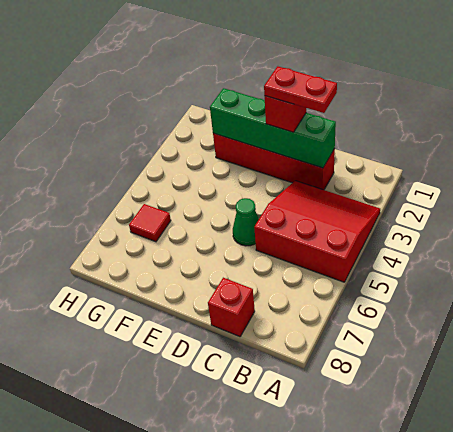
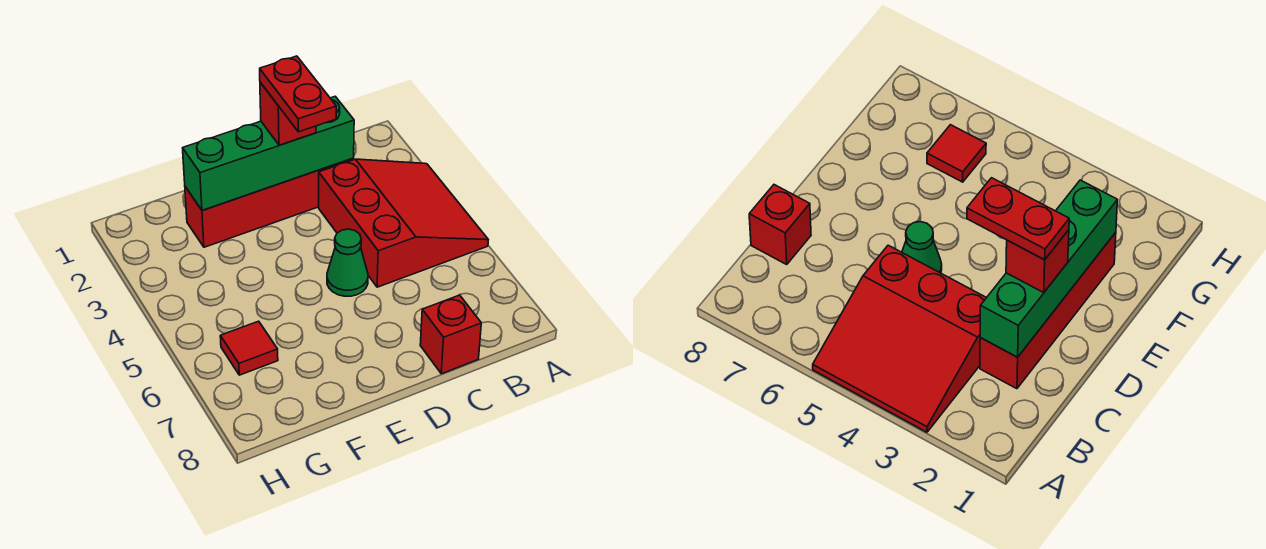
red slope A3:C5 level 1 top 5 -> red slope A3:C5 level 1 top C
red plate C2:D2 level 4 -> red plate D2:D3 level 4

